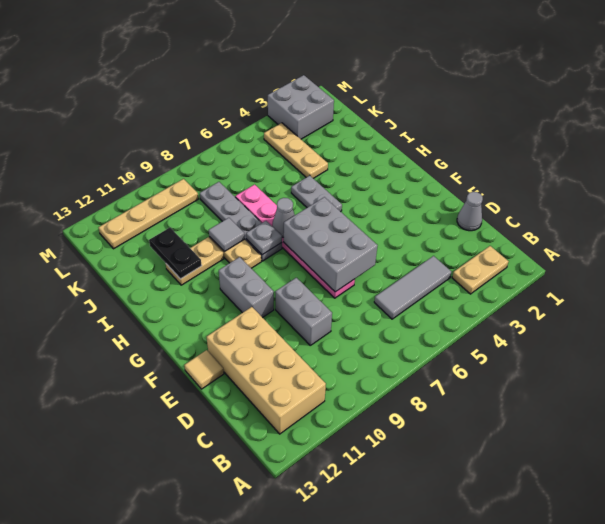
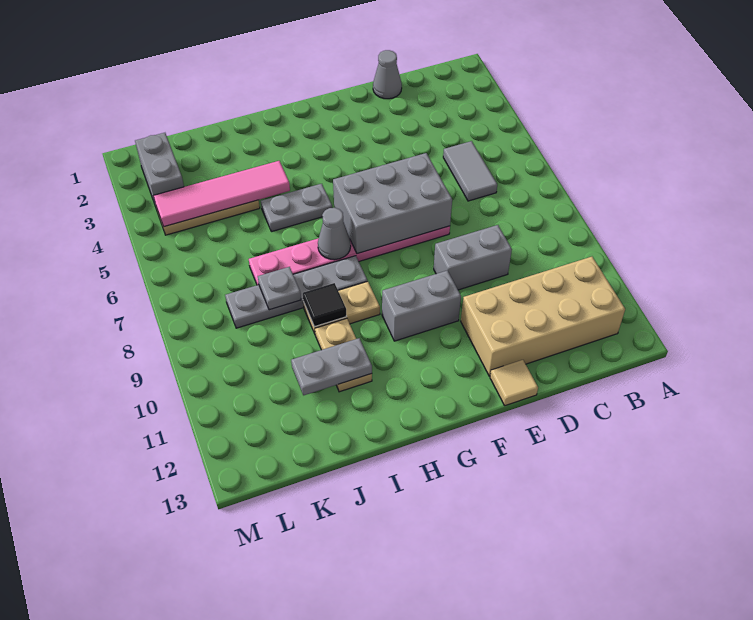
tan plate B2:B3 level 1 -> none
grey tile C4:C6 level 1 -> grey tile C5:C6 level 1
grey plate H8 level 2 -> grey plate J8 level 2
none -> pink tile I4:L4 level 2
grey tile I9 level 2 -> black tile I9 level 2
black plate I11:J11 level 2 -> grey plate I11:J11 level 2
grey brick L2:M3 level 1 -> grey brick L2:L3 level 1
tan plate L9:L12 level 1 -> none

